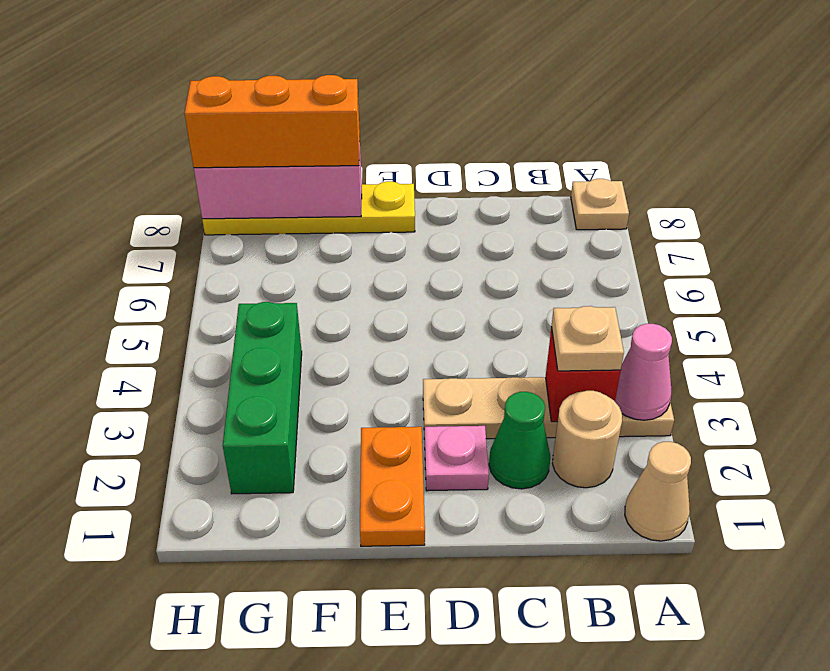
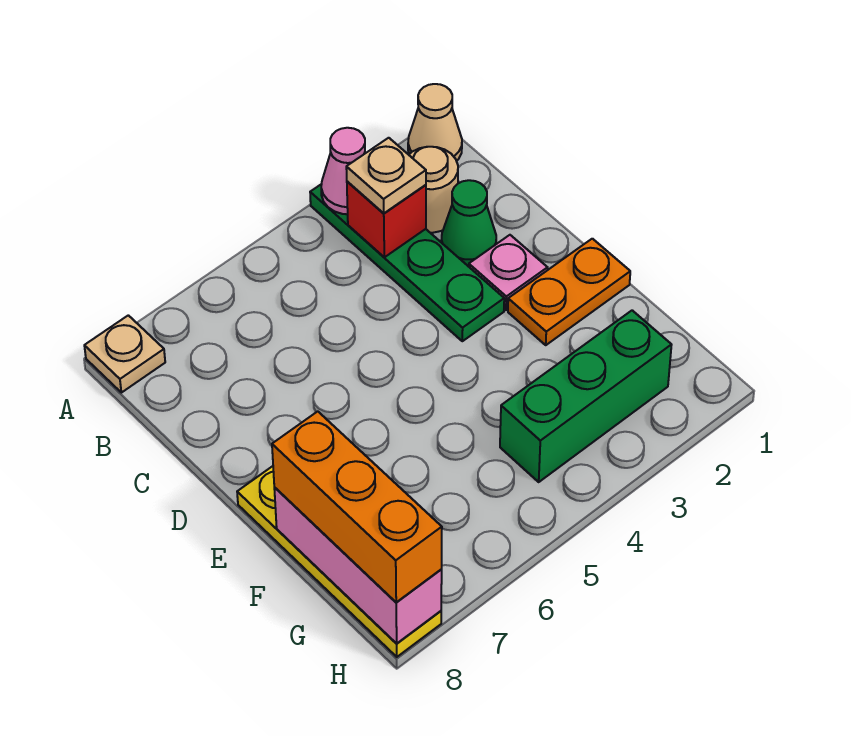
tan plate A3:D3 level 1 -> green plate A3:D3 level 1

